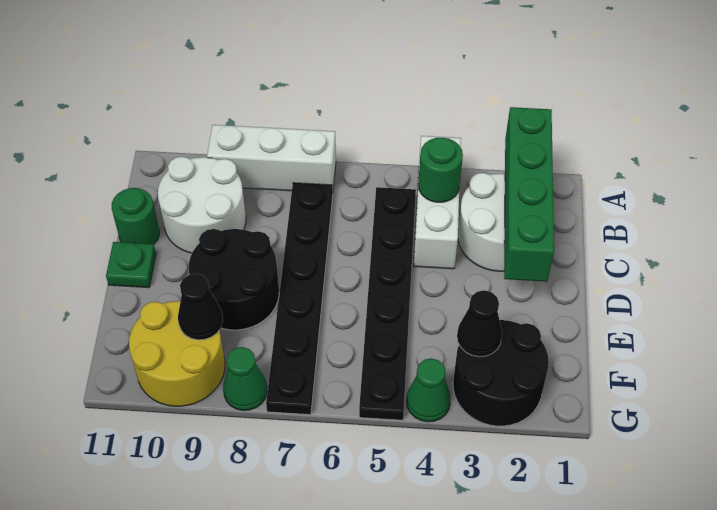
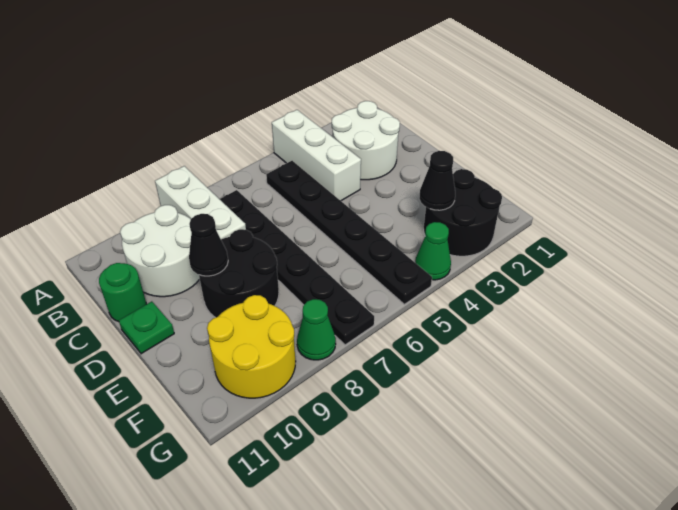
green brick A2:D2 level 2 -> none
white brick A7:A9 level 1 -> white brick A8:C8 level 1
green round brick B4 level 2 -> none
black cone F9 level 2 -> black cone D9 level 2

